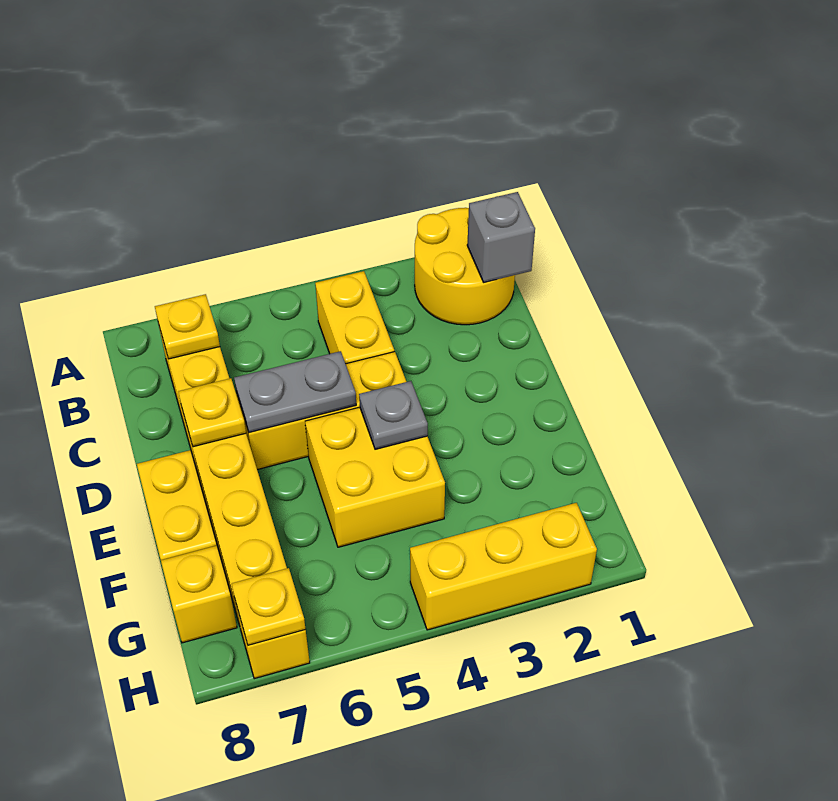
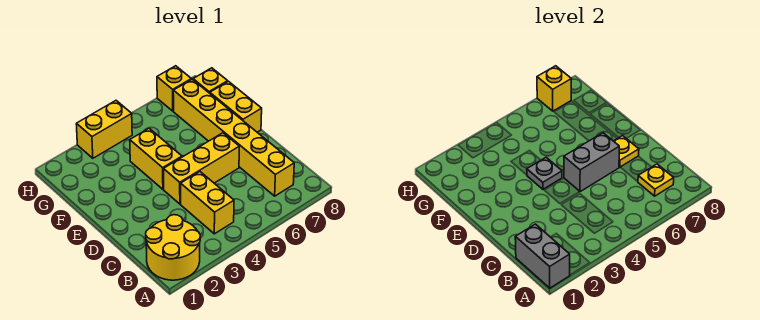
grey brick B1 level 2 -> grey brick A1:B1 level 2
grey plate D5:D6 level 2 -> grey brick D5:D6 level 2
yellow brick E4:F5 level 1 -> yellow brick E4:F4 level 1
yellow brick H2:H4 level 1 -> yellow brick H3:H4 level 1
yellow plate H7 level 2 -> yellow brick H7 level 2

